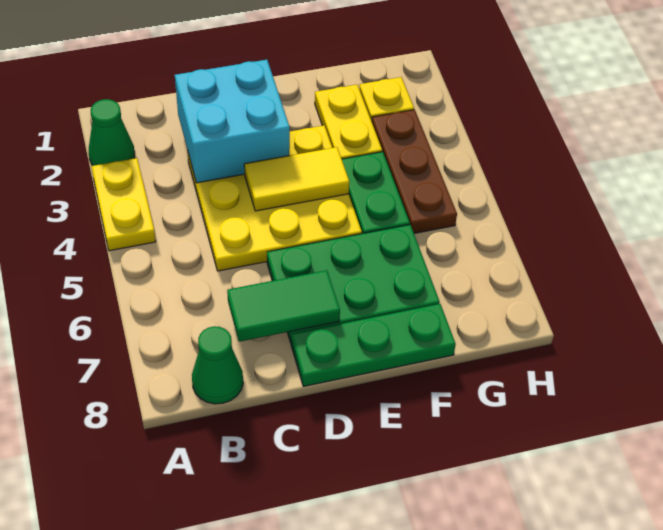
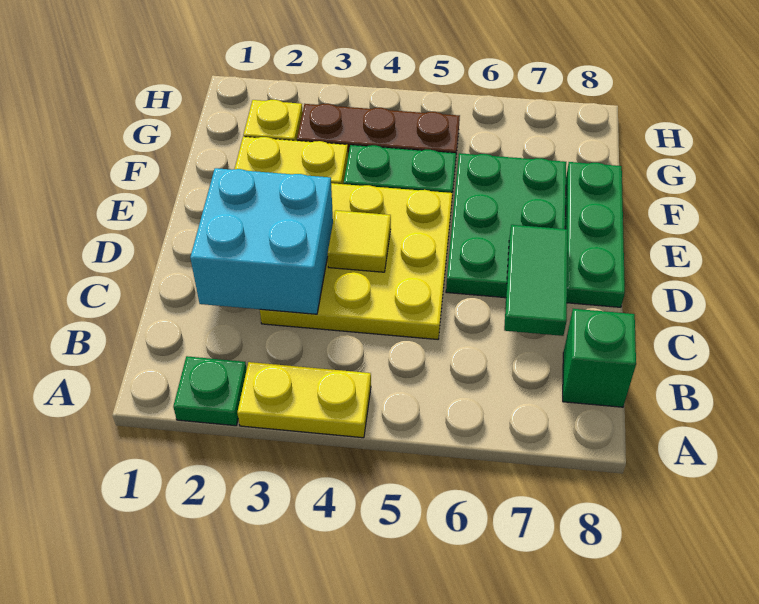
green cone A2 level 1 -> green plate A2 level 1
green cone B8 level 1 -> green brick B8 level 1
yellow tile D4:E4 level 2 -> yellow tile D4 level 2

